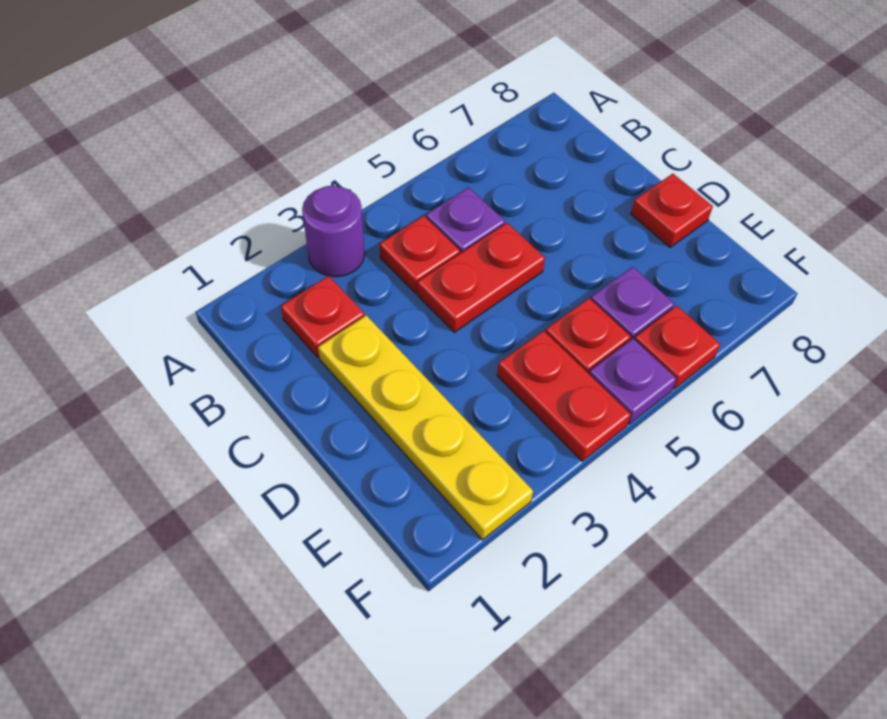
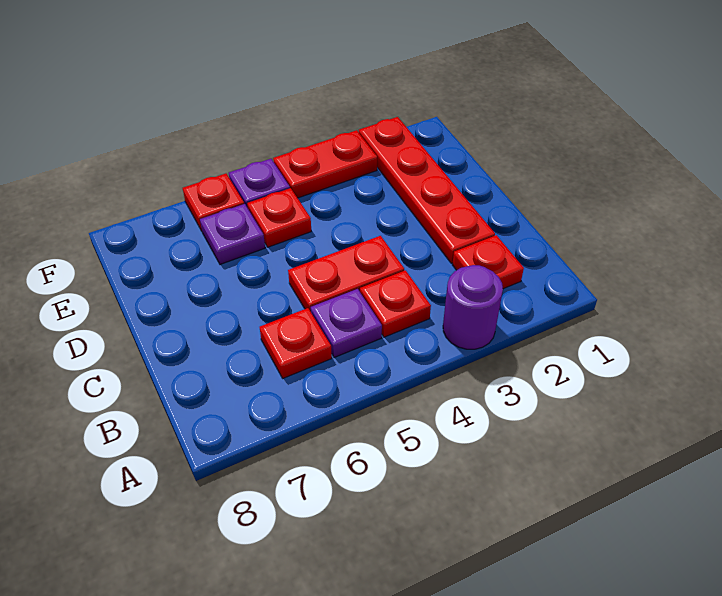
yellow plate C2:F2 level 1 -> red plate C2:F2 level 1
red plate D8 level 1 -> red plate B6 level 1
red plate E4:F4 level 1 -> red plate F3:F4 level 1

